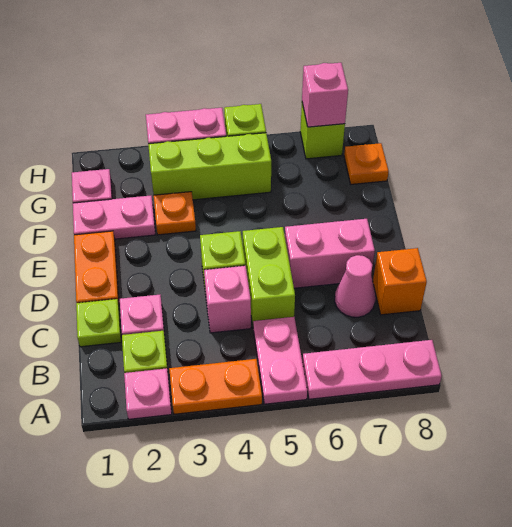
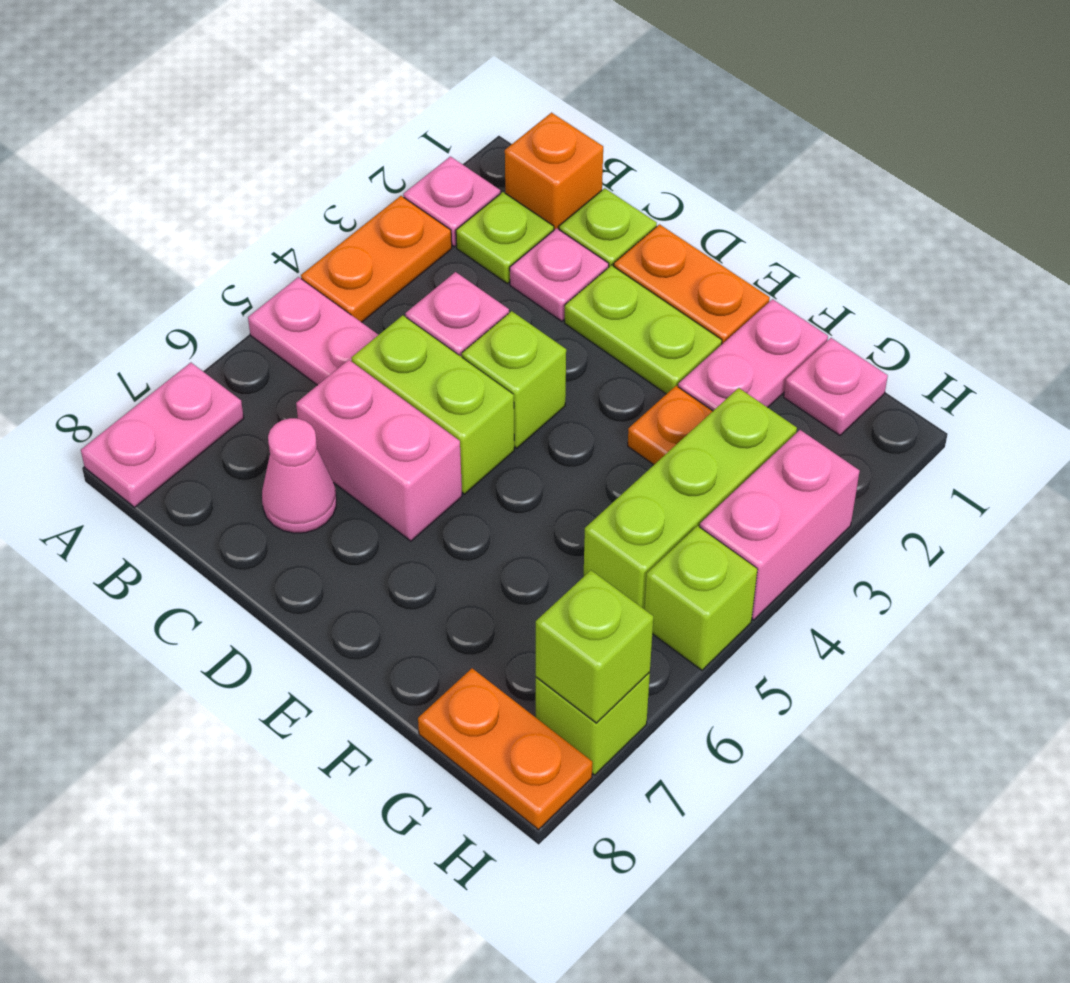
pink plate A6:A8 level 1 -> pink plate A7:A8 level 1
orange brick C8 level 1 -> orange brick B1 level 1
none -> lime plate D2:E2 level 1
pink brick D6:D7 level 1 -> pink brick C6:D6 level 1
orange plate G8 level 1 -> orange plate G8:H8 level 1
pink brick H7 level 2 -> lime brick H7 level 2

